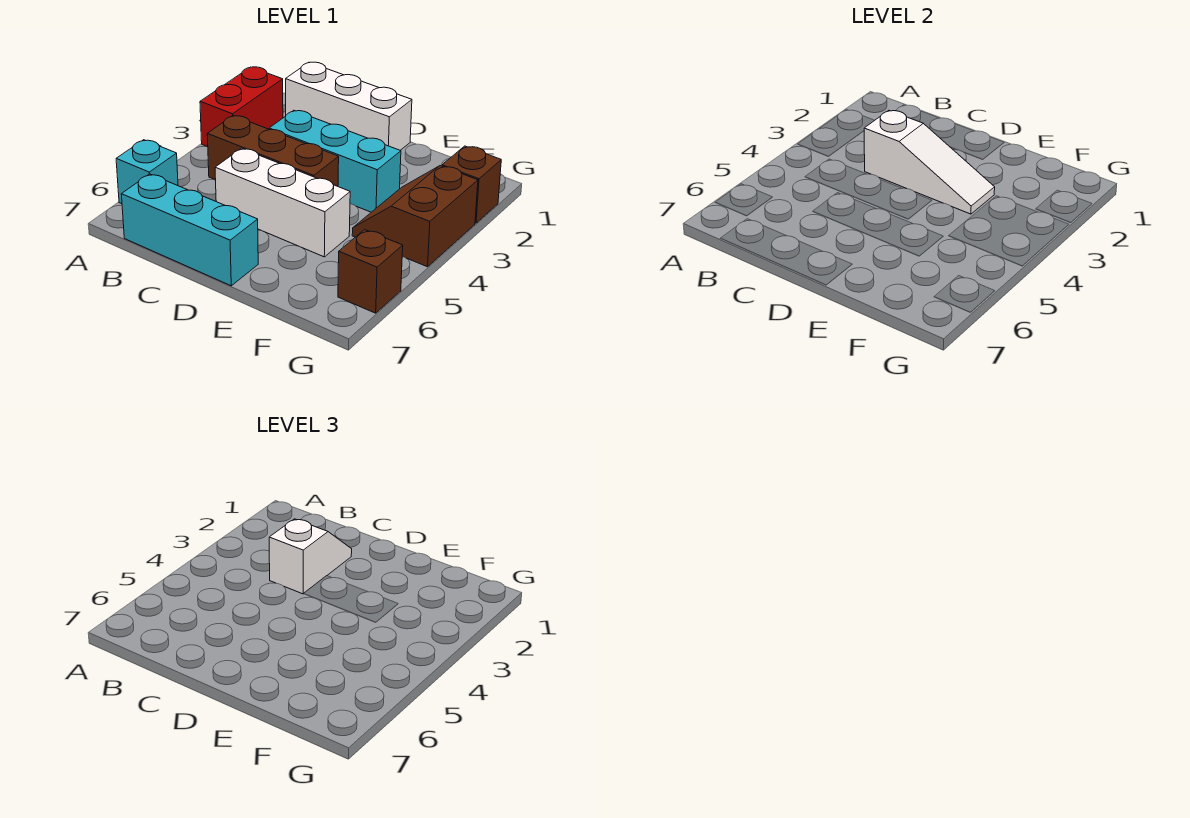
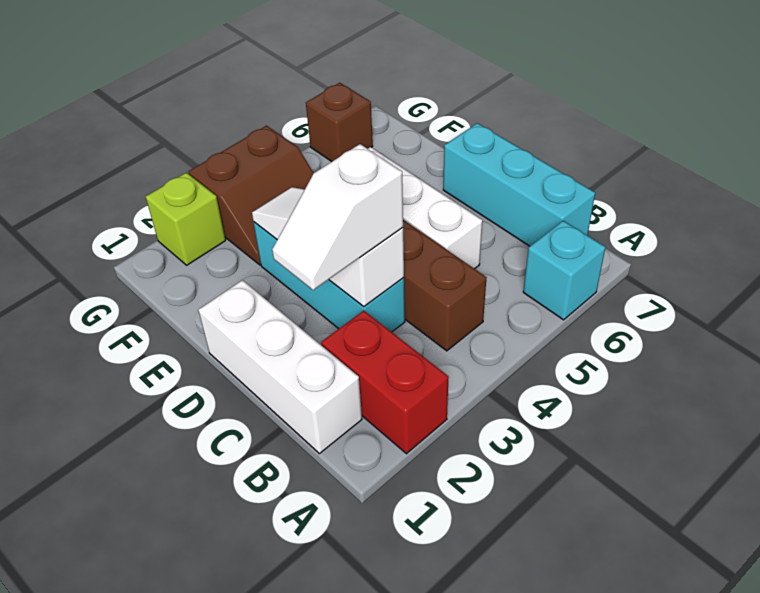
red brick A2:A3 level 1 -> red brick A2:B2 level 1
brown brick G2 level 1 -> lime brick G2 level 1

